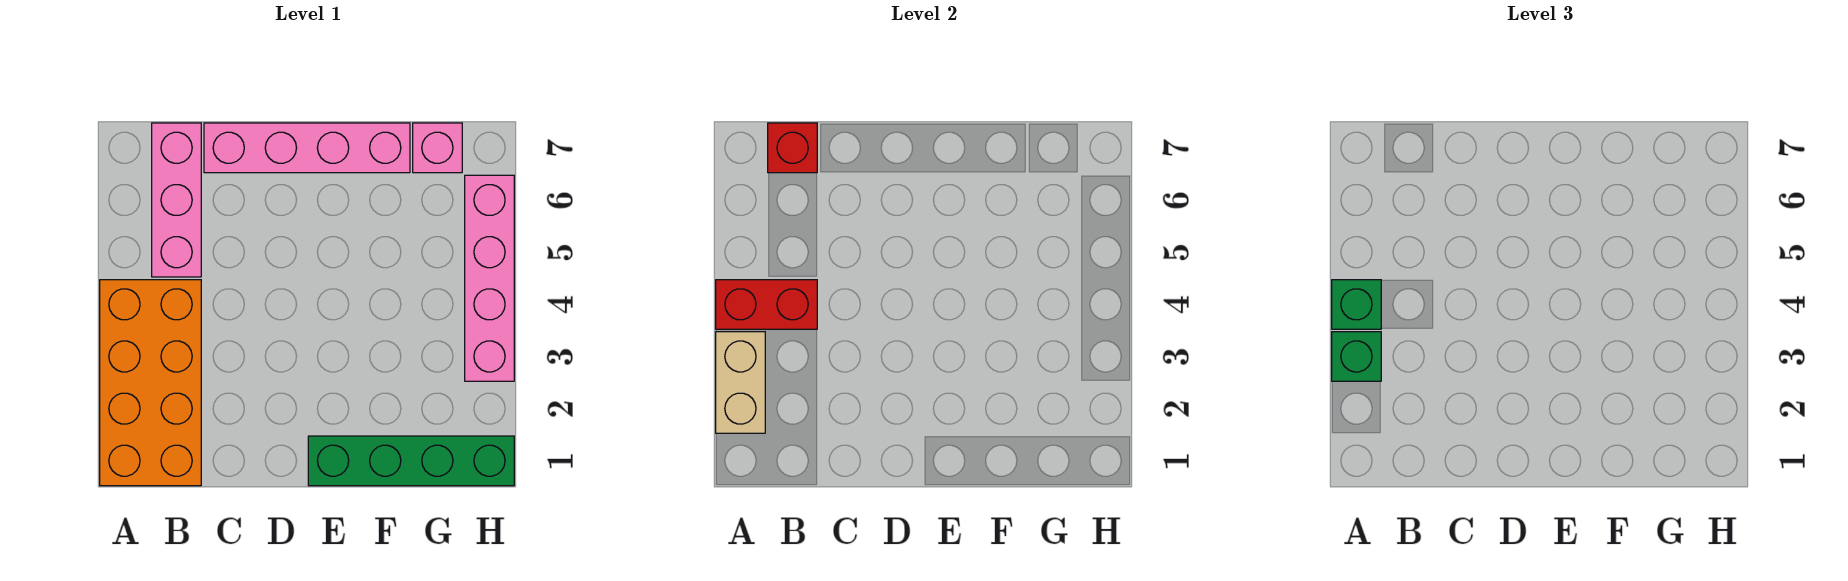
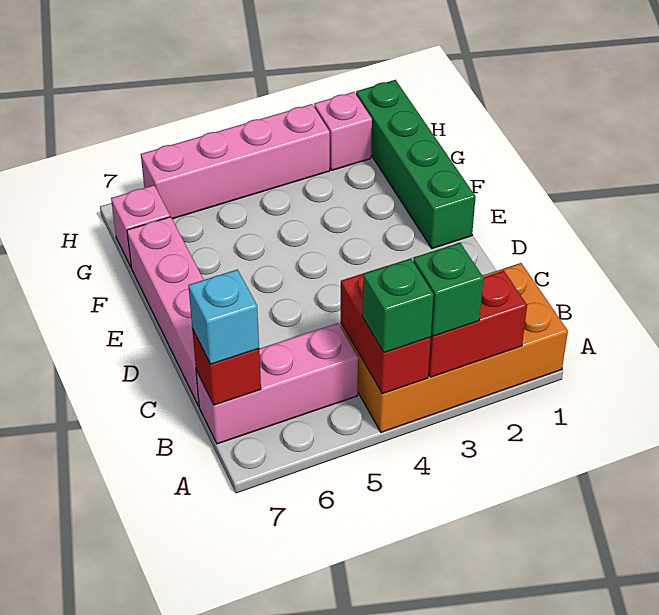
tan brick A2:A3 level 2 -> red brick A2:A3 level 2
none -> cyan brick B7 level 3
none -> pink brick H2 level 1

